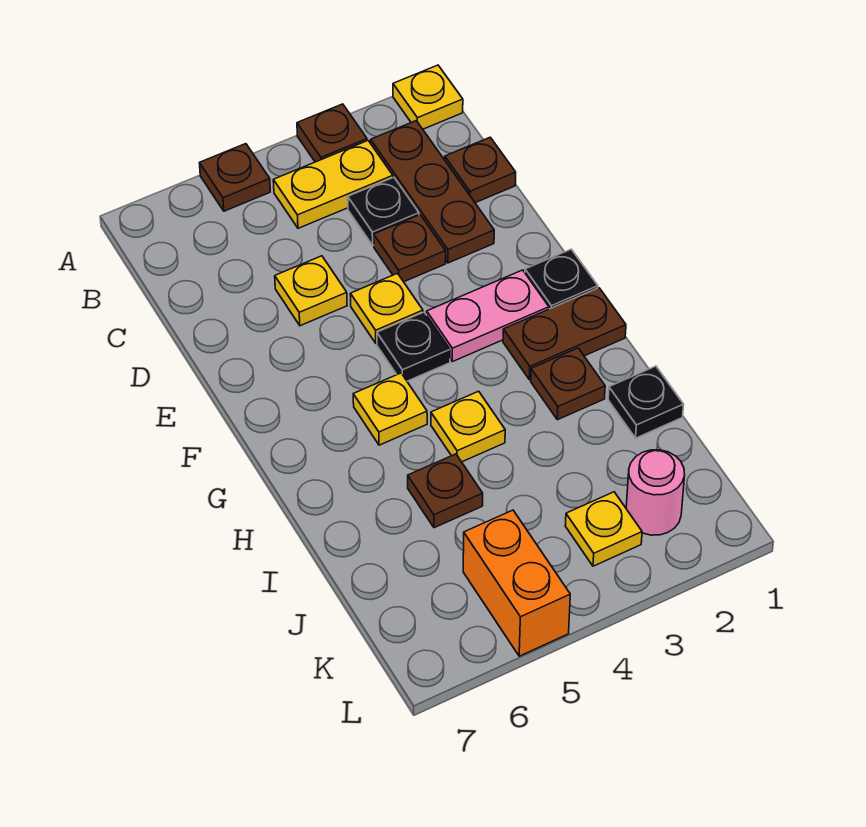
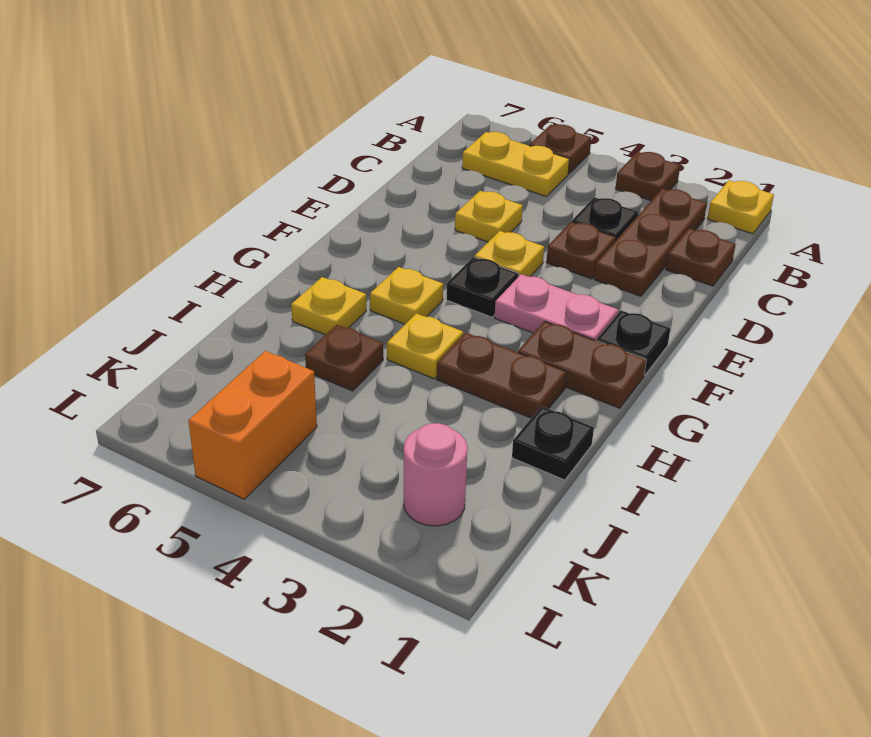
yellow plate B3:B4 level 1 -> yellow plate B5:B6 level 1
brown plate H2 level 1 -> brown plate H2:H3 level 1
yellow plate K3 level 1 -> yellow plate H6 level 1

